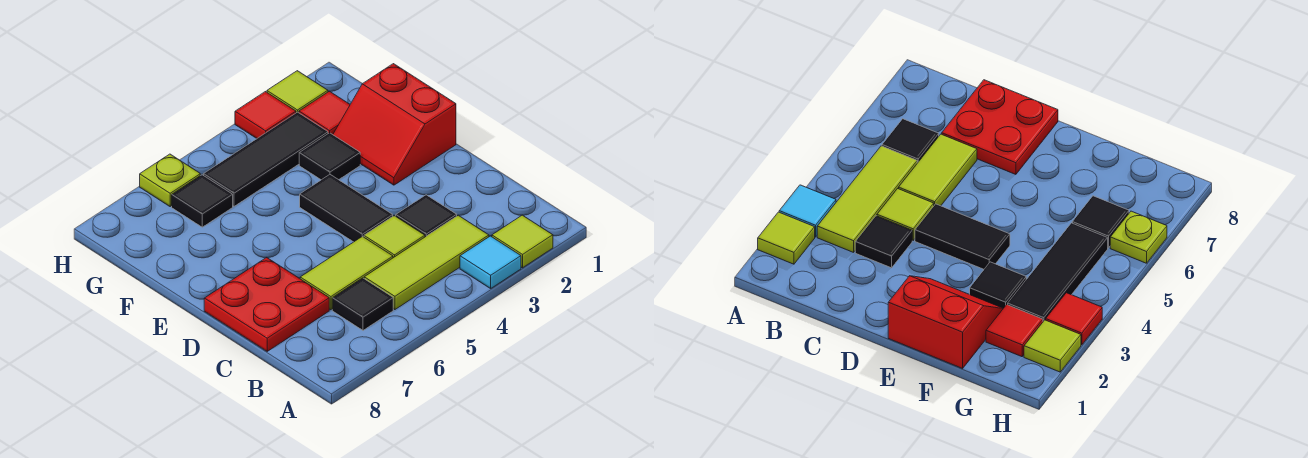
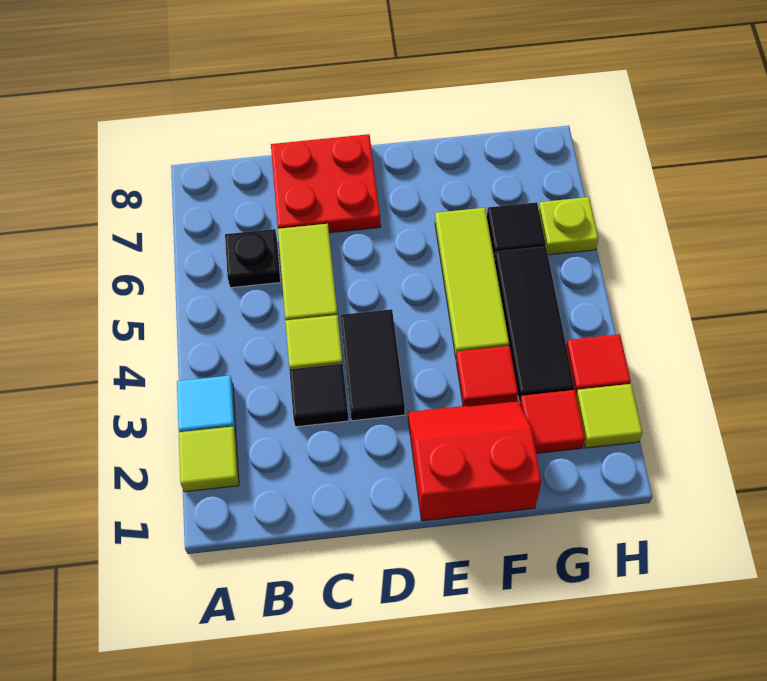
lime tile B3:B5 level 1 -> lime tile F4:F6 level 1
black tile B6 level 1 -> black plate B6 level 1
black tile D4:E4 level 1 -> black tile D3:D4 level 1
black tile F3 level 1 -> red tile F3 level 1

